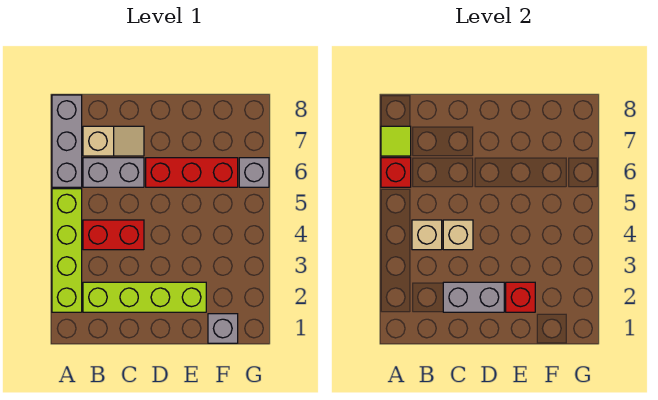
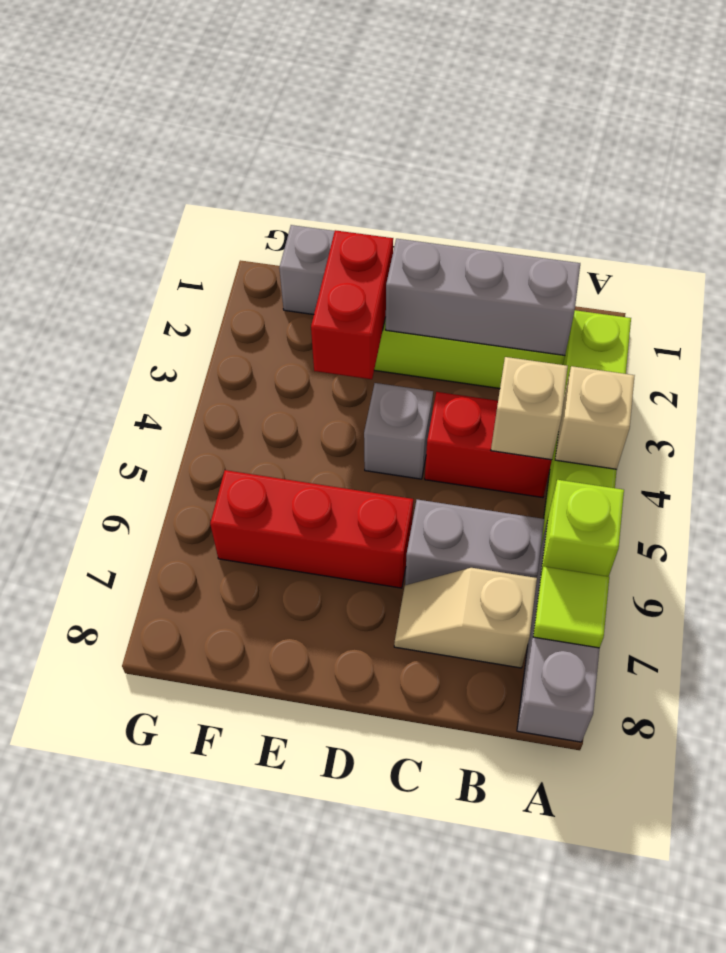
red brick A6 level 2 -> lime brick A6 level 2
grey brick C2:D2 level 2 -> grey brick B2:D2 level 2
tan brick C4 level 2 -> tan brick A4 level 2
red brick E2 level 2 -> red brick E2:E3 level 2
grey brick G6 level 1 -> grey brick D4 level 1

